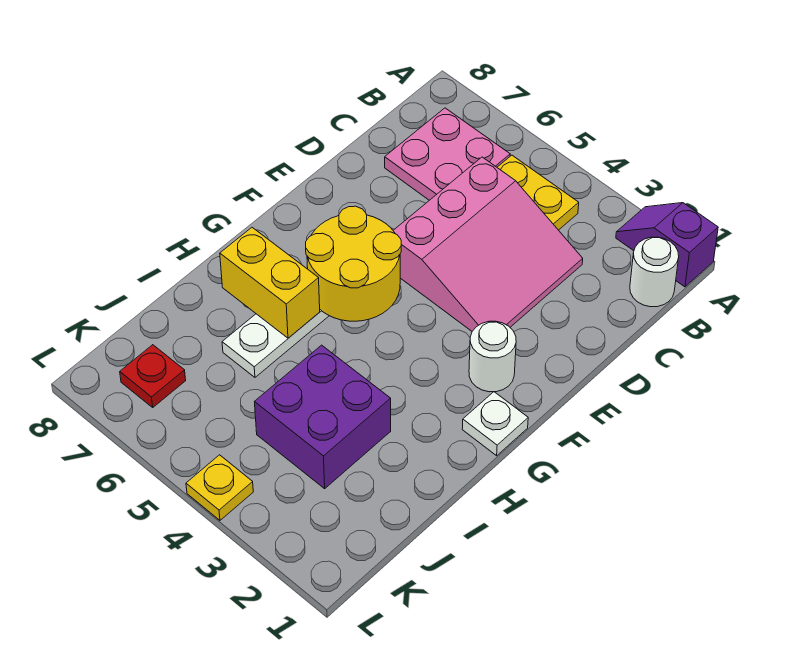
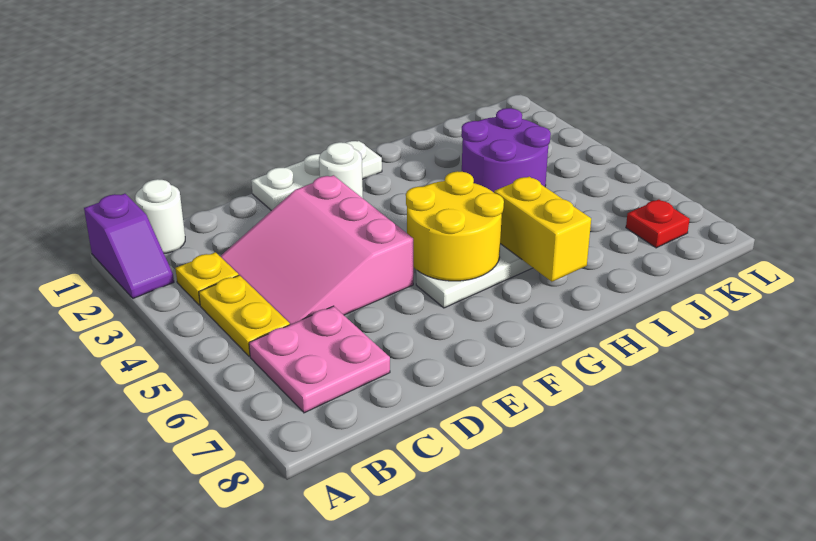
pink slope C3:E5 level 1 top 5 -> pink slope C3:E5 level 1 top E
white plate G1 level 1 -> white plate E1:G1 level 1
purple brick I3:J4 level 1 -> purple round brick I3:J4 level 1
yellow plate L4 level 1 -> yellow plate B3 level 1

